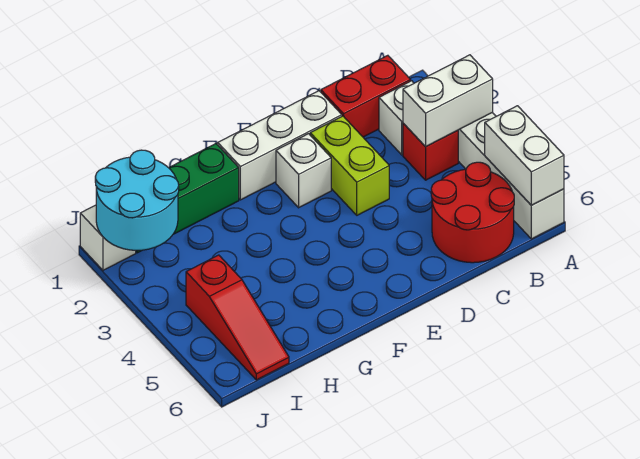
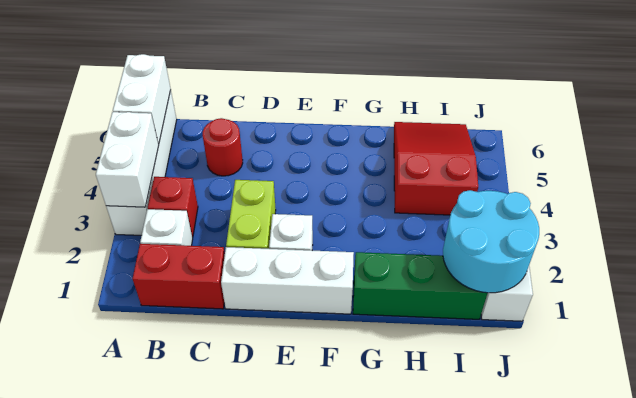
white brick A3:B3 level 2 -> white brick A3:A4 level 2
red round brick B5:C6 level 1 -> red round brick C5 level 1
red slope I4:I6 level 1 top 4 -> red slope H4:I6 level 1 top 4

